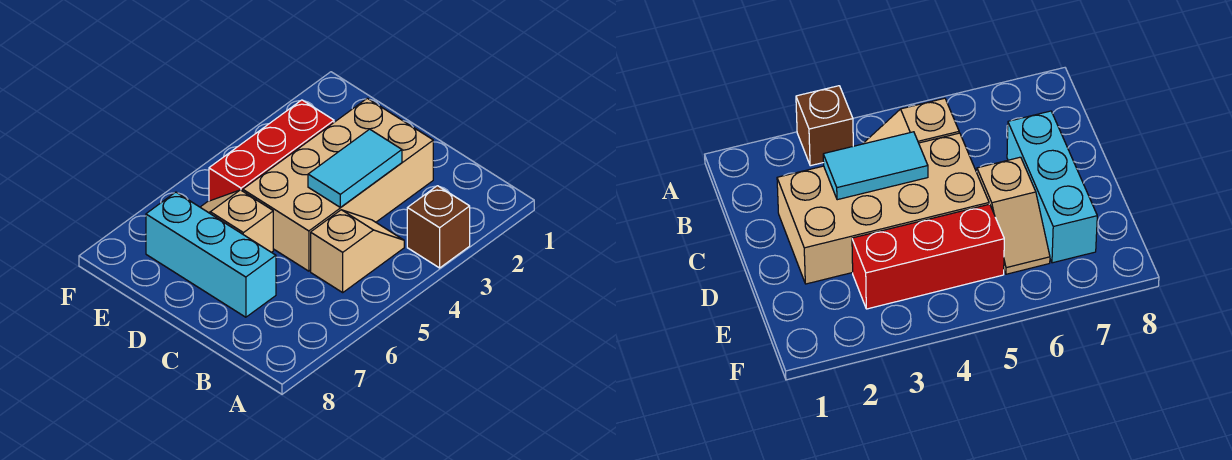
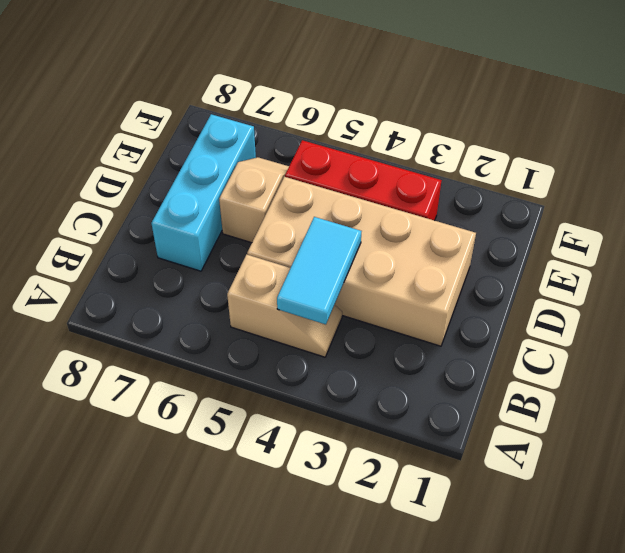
brown brick A3 level 1 -> none
cyan tile C3:C4 level 2 -> cyan tile B4:C4 level 2

